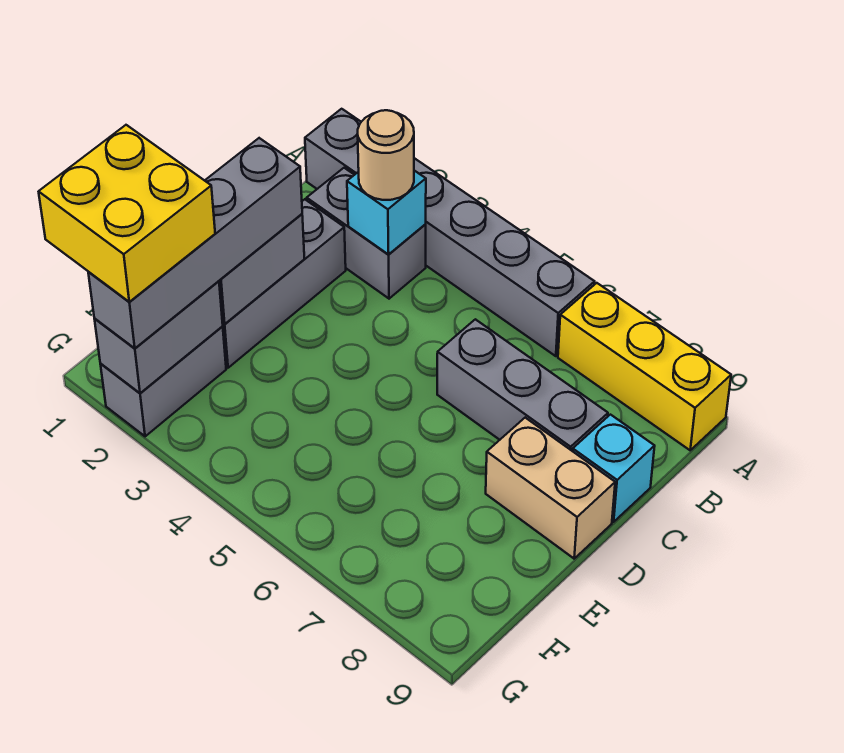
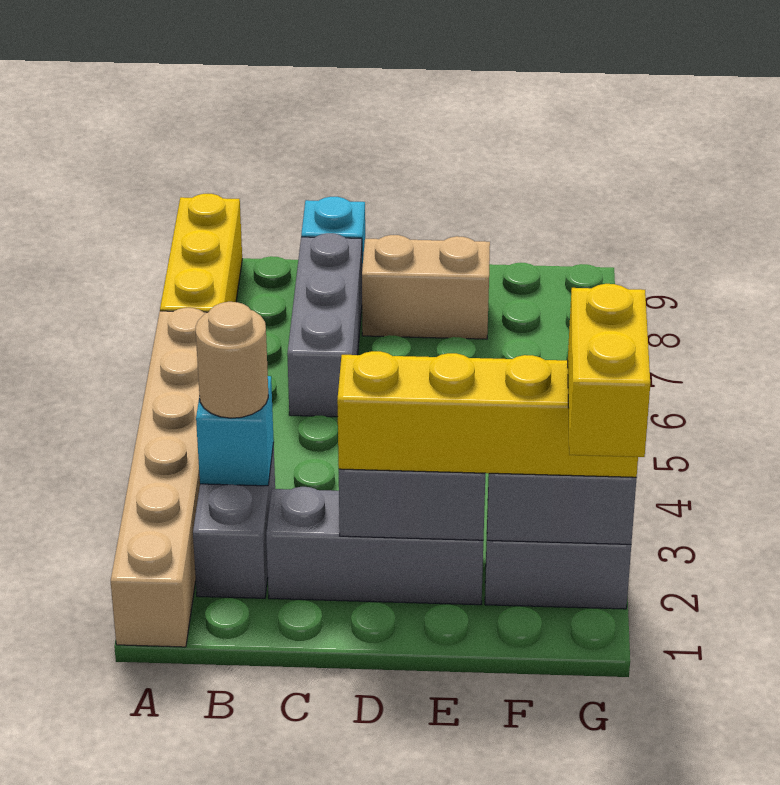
grey brick A1:A6 level 1 -> tan brick A1:A6 level 1
grey brick D2:G2 level 3 -> yellow brick D2:G2 level 3
tan brick D8:D9 level 1 -> tan brick D8:E8 level 1
yellow brick F1:G2 level 4 -> yellow brick G1:G2 level 4

